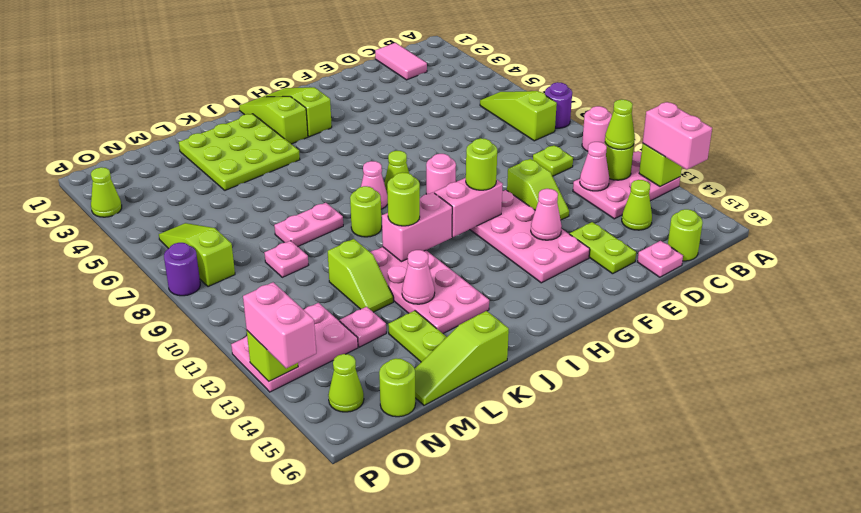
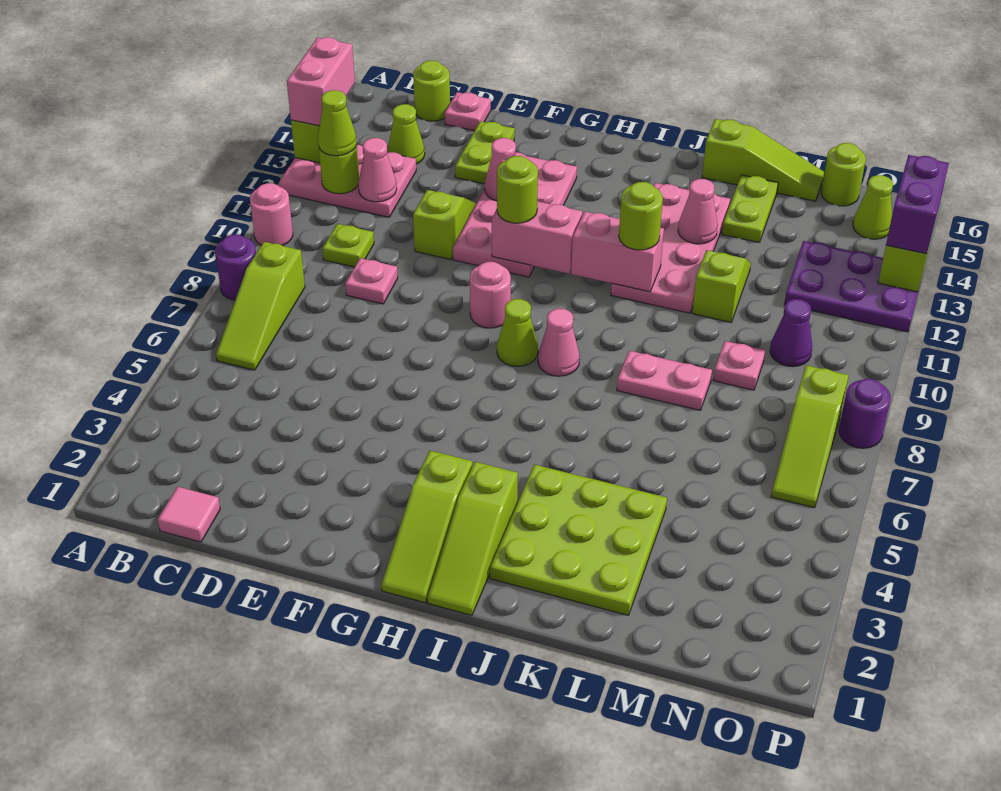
pink tile C1:C2 level 1 -> pink tile C1 level 1
lime round brick J9 level 1 -> none
pink plate M13 level 1 -> pink plate D9 level 1
none -> purple cone N10 level 1
pink plate N12:P13 level 1 -> purple plate N12:P13 level 1
lime cone P3 level 1 -> none
pink brick P13:P14 level 3 -> purple brick P13:P14 level 3

